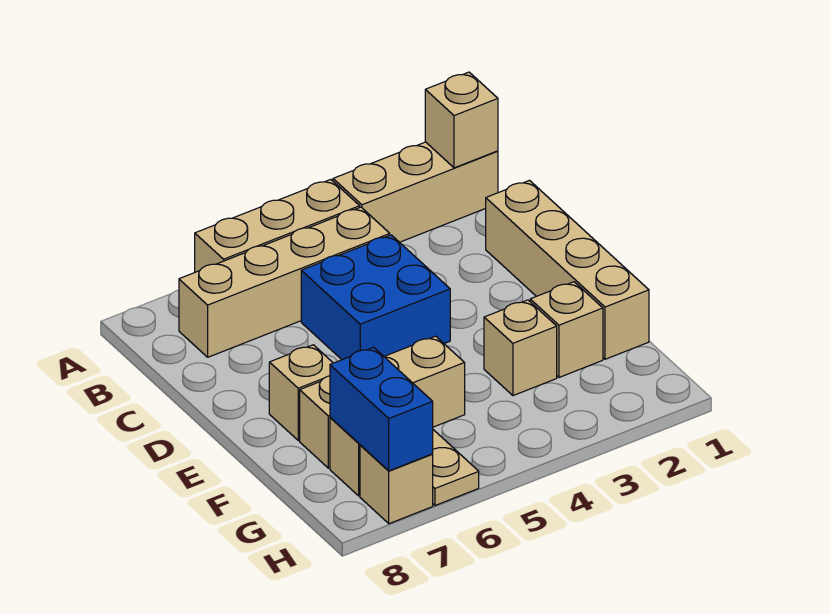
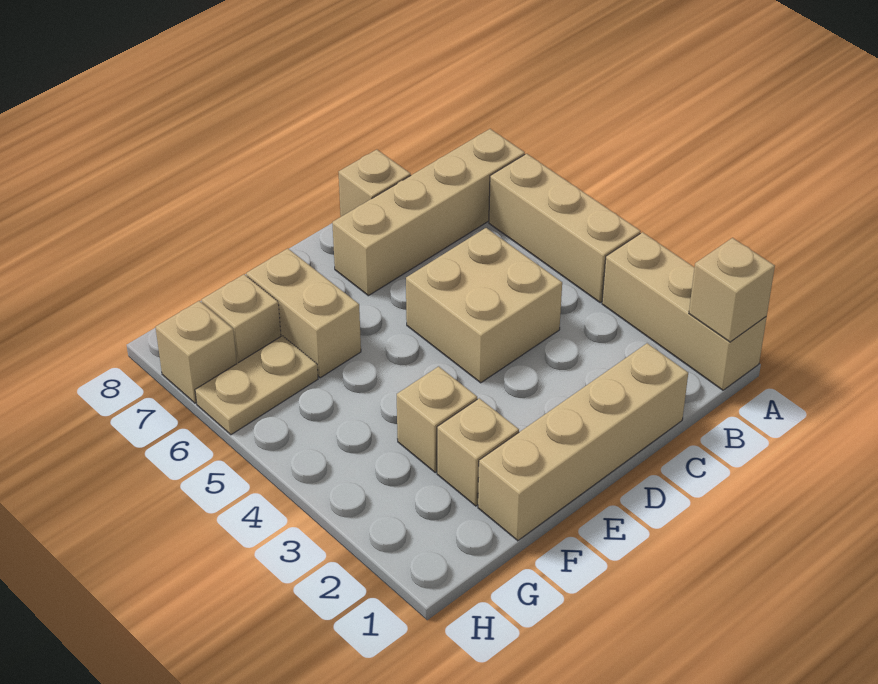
tan brick B4:B7 level 1 -> tan brick A7:D7 level 1
blue brick C4:D5 level 1 -> tan brick C4:D5 level 1
tan brick E7 level 1 -> tan brick C8 level 1
tan brick F5:F7 level 1 -> tan brick F6:F7 level 1
blue brick G7:H7 level 2 -> none

